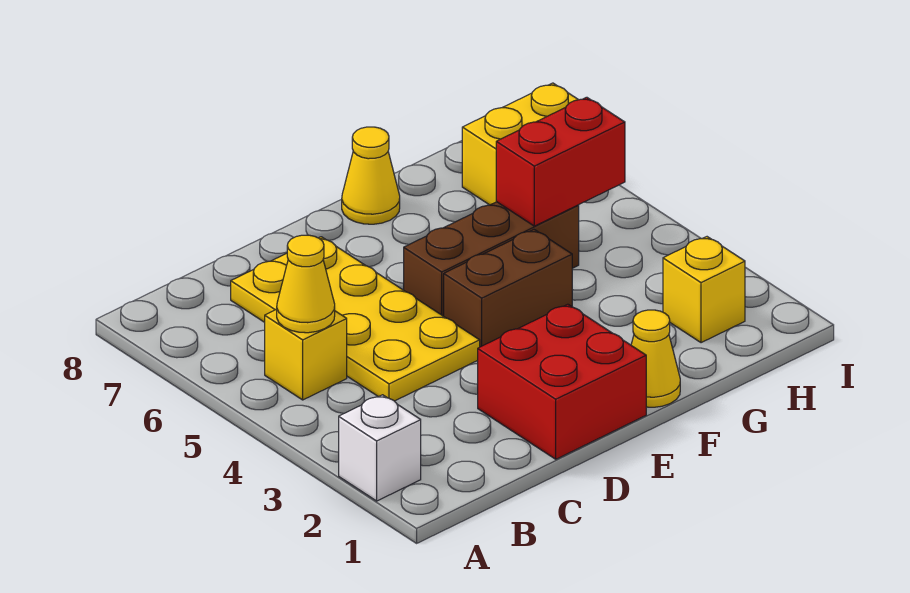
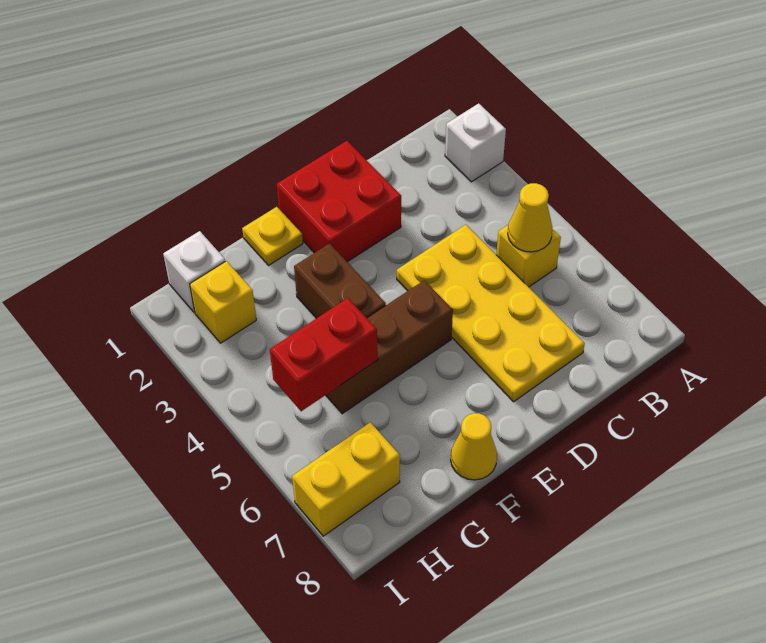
brown brick E4:F4 level 1 -> brown brick F3:F4 level 1
yellow cone F1 level 1 -> yellow plate F1 level 1
none -> white brick H1 level 1

